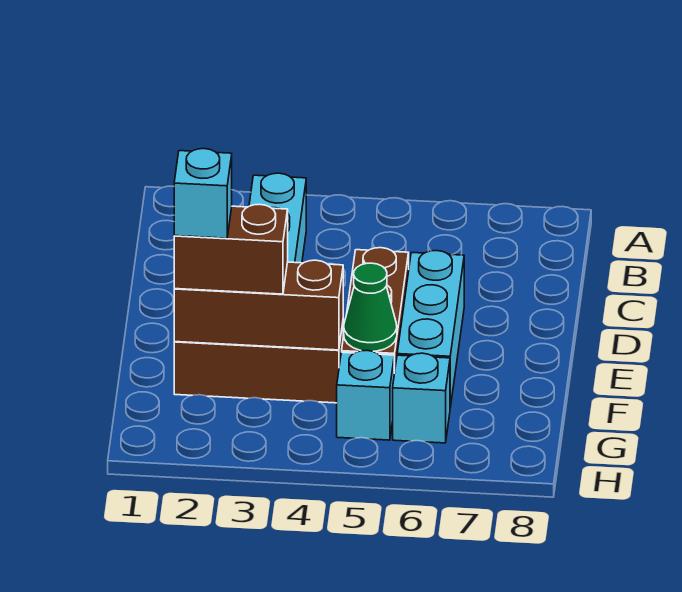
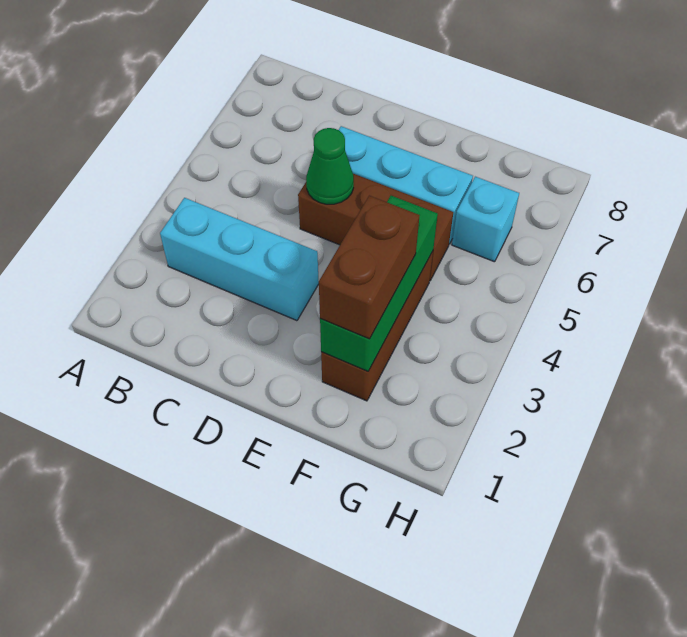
brown brick F2:F4 level 2 -> green brick F2:F4 level 2
cyan brick F2 level 4 -> none
green cone F5 level 2 -> green cone D5 level 2
cyan brick G5 level 1 -> none

